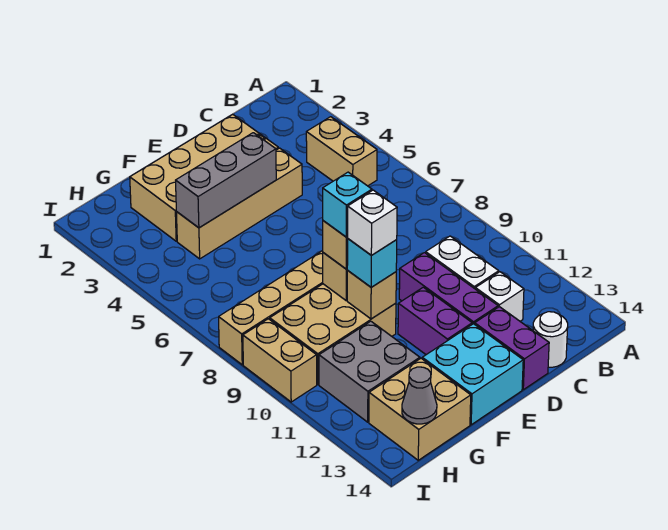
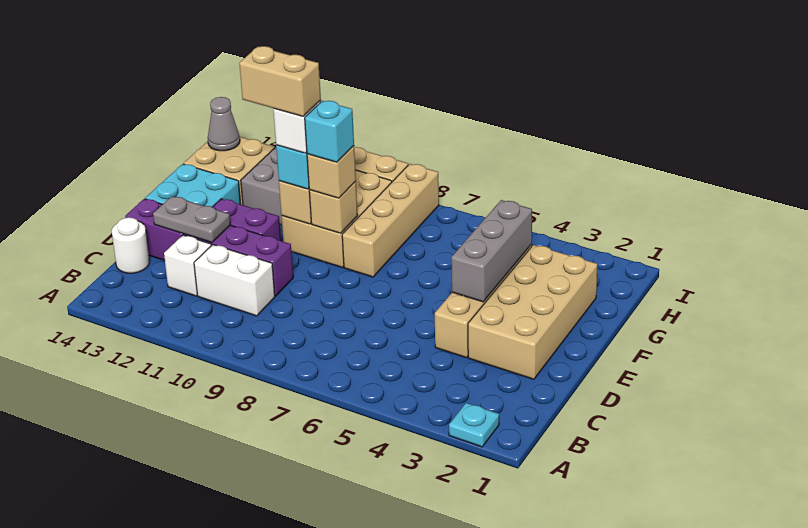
none -> cyan plate A2 level 1
tan brick B4:B5 level 1 -> tan brick F10:F11 level 5
none -> grey plate D12:D13 level 2

